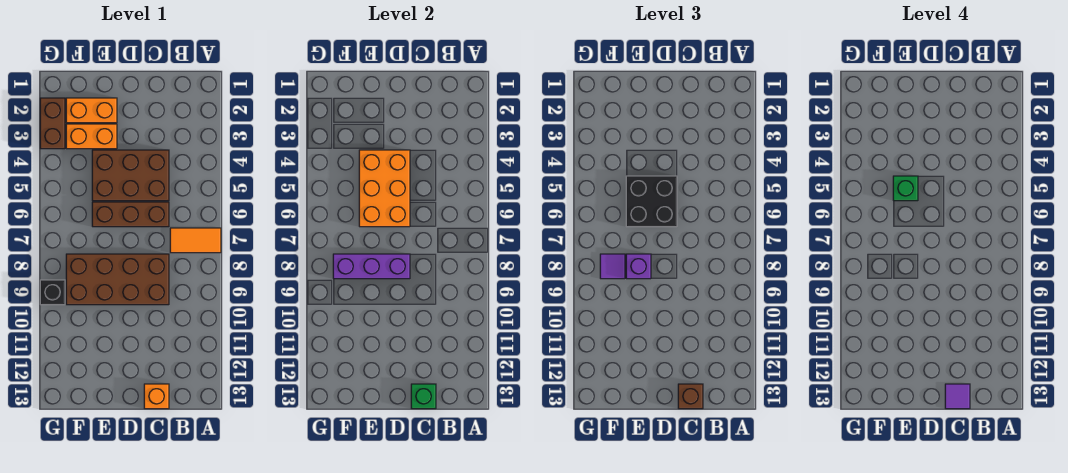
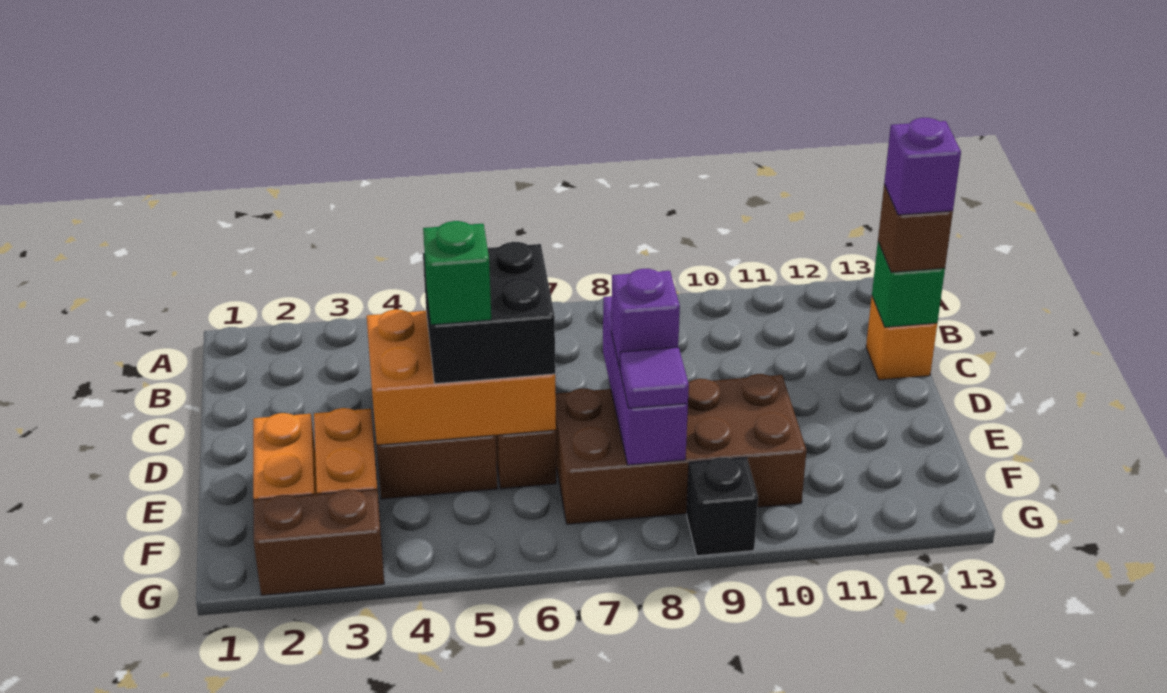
orange tile A7:B7 level 1 -> none
brown brick C8:F9 level 1 -> brown brick E7:F10 level 1
purple tile C13 level 4 -> purple brick C13 level 4

